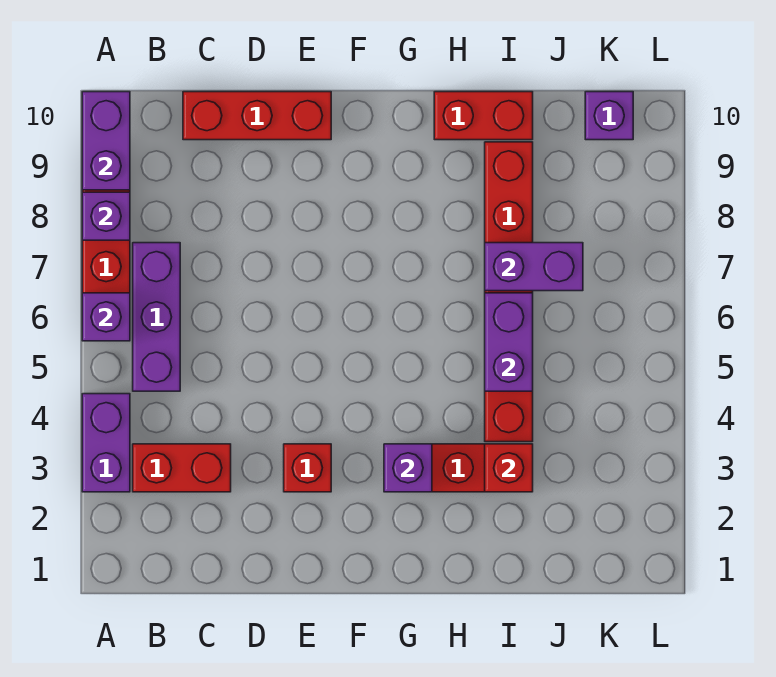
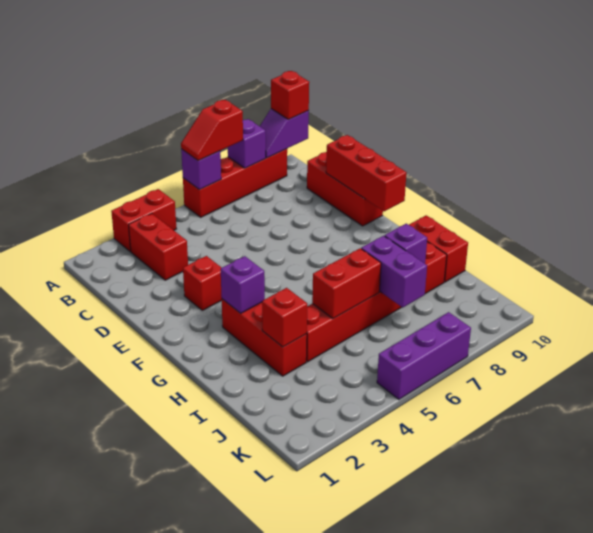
purple brick A3:A4 level 1 -> red brick A3:A4 level 1
none -> red slope A6:A7 level 3 top 7
purple brick A9:A10 level 2 -> purple slope A9:A10 level 2 top 10
none -> red brick A10 level 3
purple brick B5:B7 level 1 -> purple brick L5:L7 level 1
none -> red brick D10:F10 level 2
purple brick I5:I6 level 2 -> red brick I5:I6 level 2
purple brick K10 level 1 -> purple brick I8 level 2

